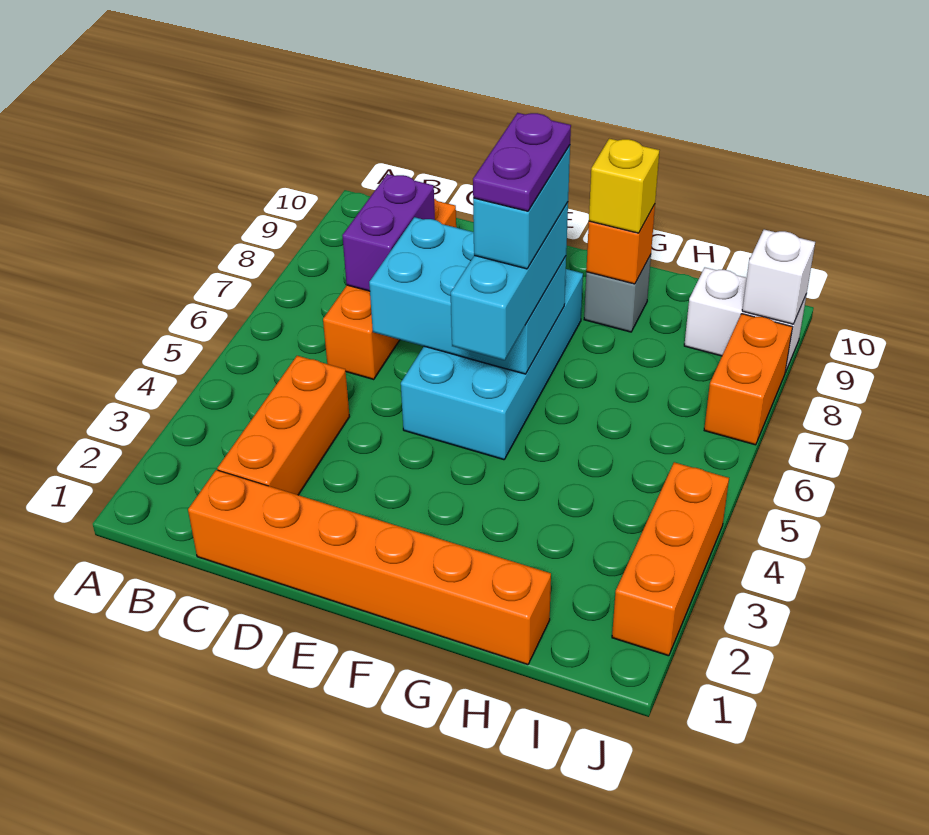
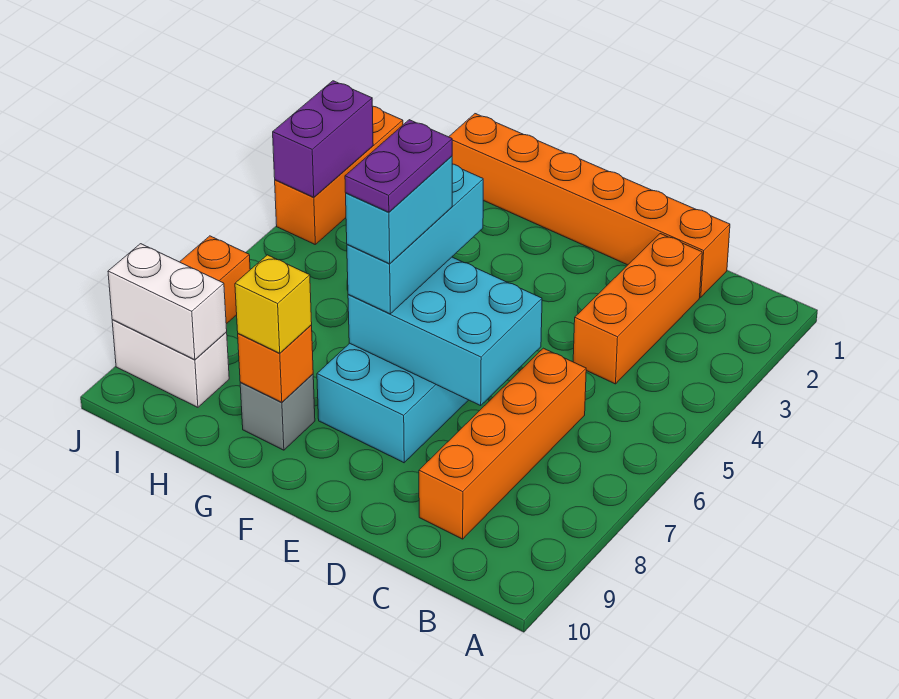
purple brick C7:C8 level 2 -> purple brick J3:J4 level 2
white brick J9 level 2 -> white brick I9:J9 level 2

